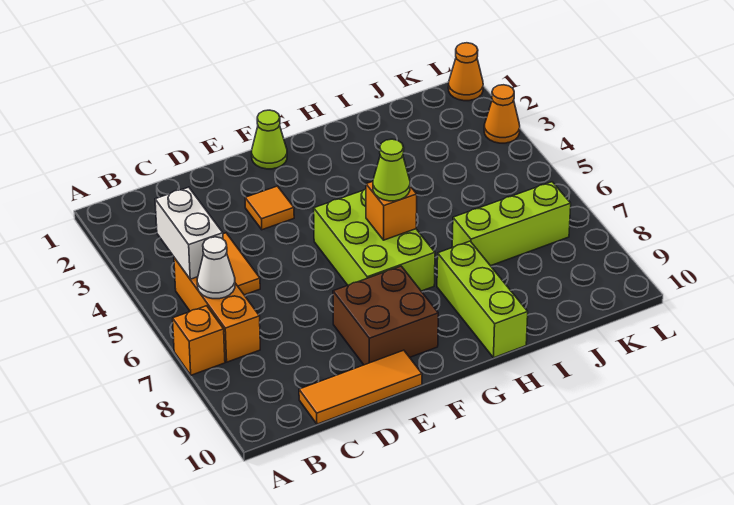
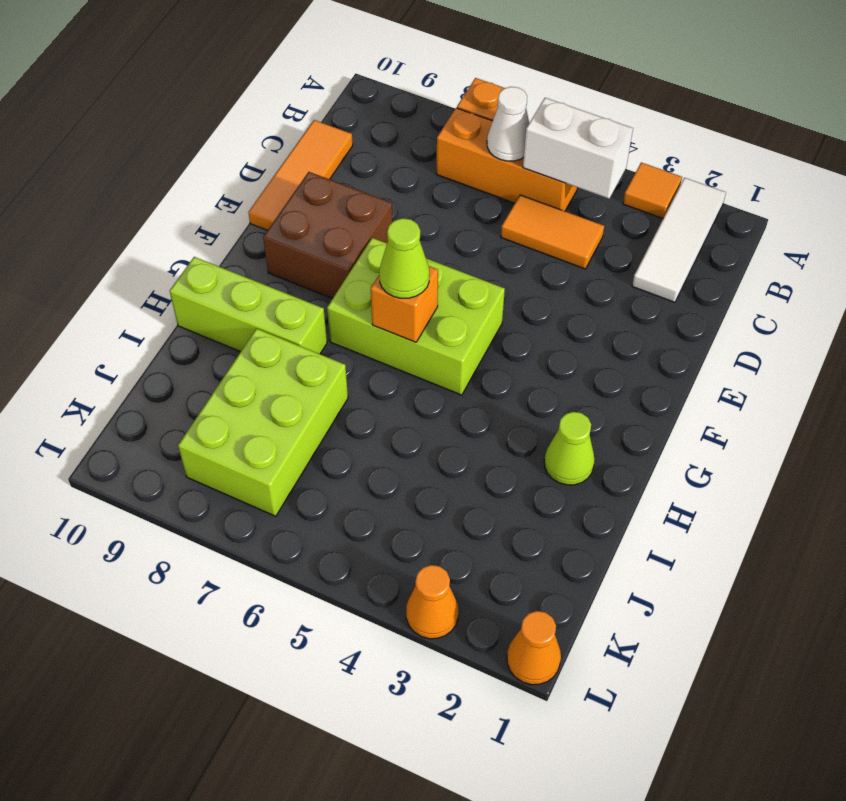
none -> white tile A2:C2 level 1
orange tile E3 level 1 -> orange tile A3 level 1
lime cone F1 level 1 -> lime cone H2 level 1
lime brick I7:K7 level 1 -> lime brick I7:K8 level 1

